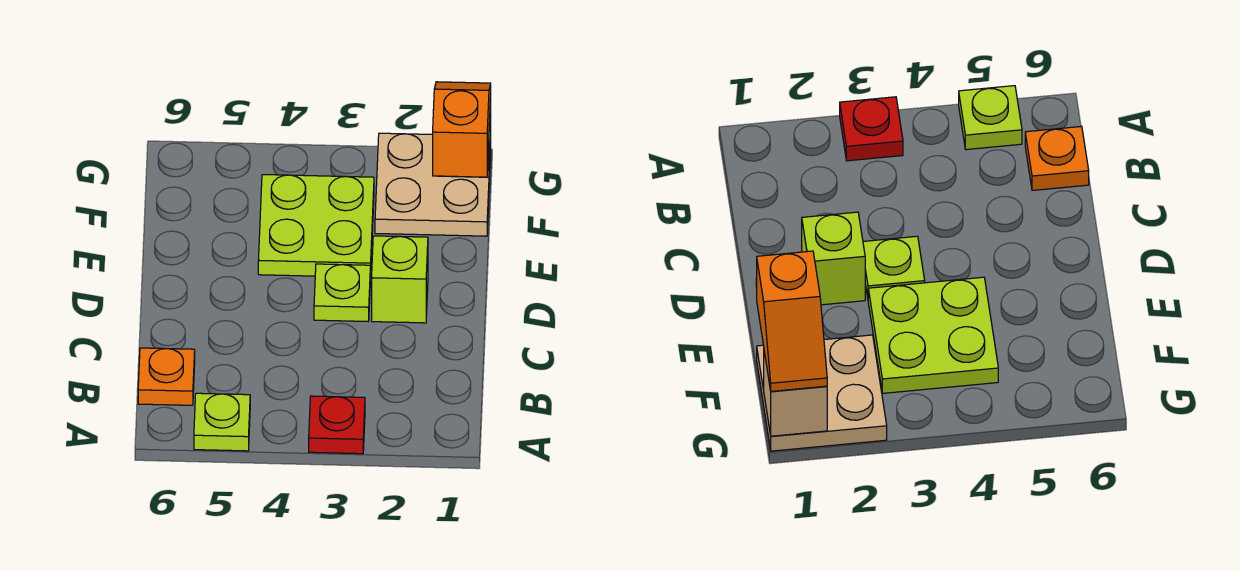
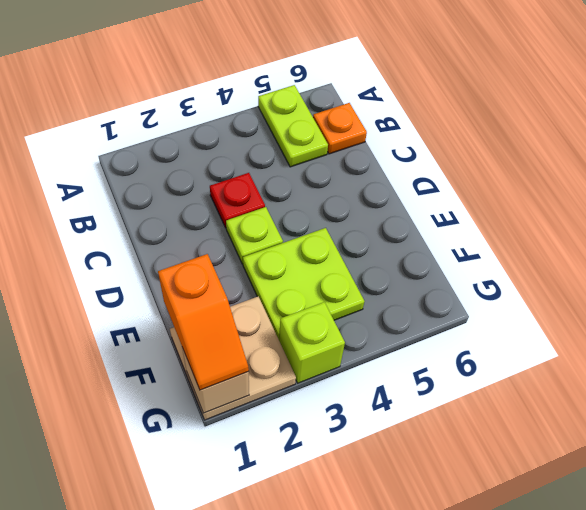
red plate A3 level 1 -> red plate C3 level 1
lime plate A5 level 1 -> lime plate A5:B5 level 1
lime brick D2 level 1 -> lime brick G3 level 1

